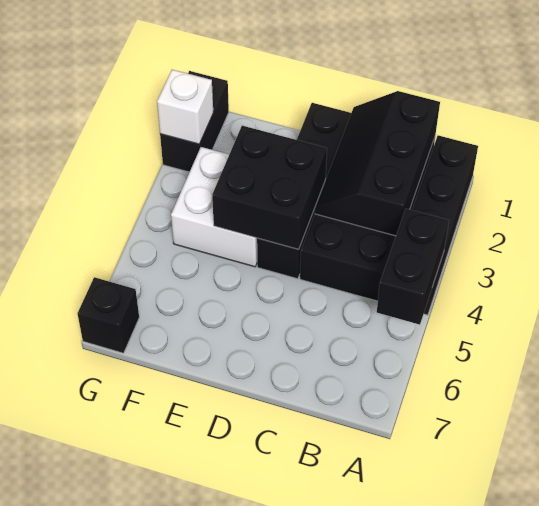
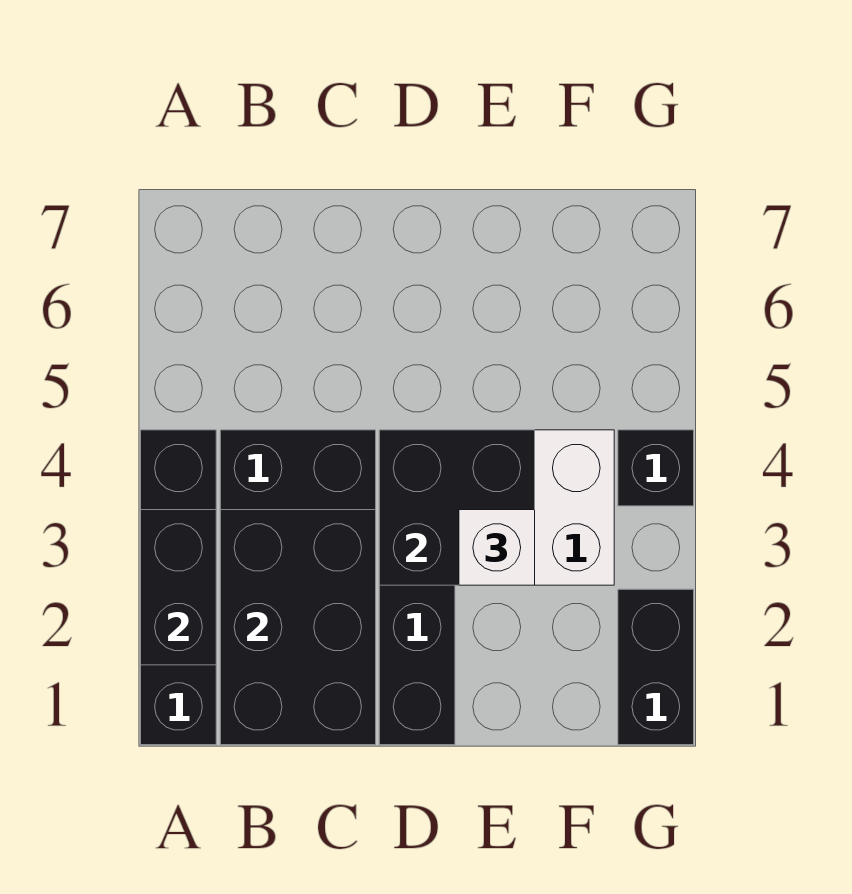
black brick A4:A5 level 2 -> black brick A2:A3 level 2
black slope B1:C3 level 2 top B -> black brick B1:C3 level 2
white brick G2 level 2 -> white brick E3 level 3
black brick G7 level 1 -> black brick G4 level 1

